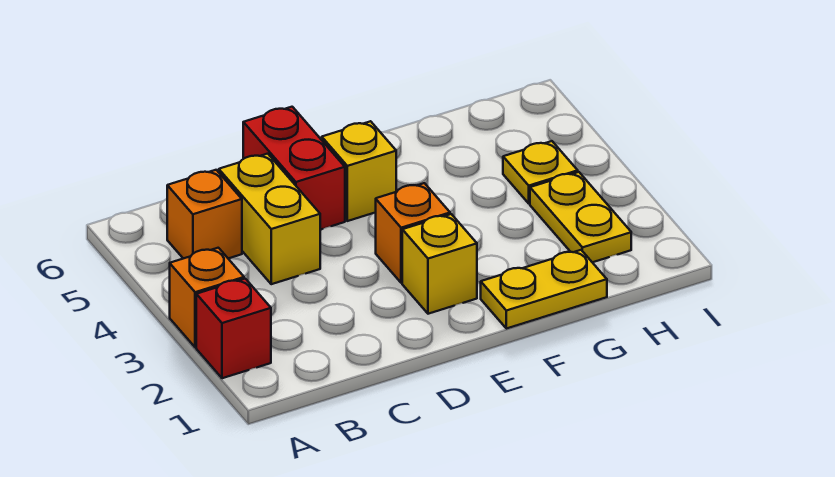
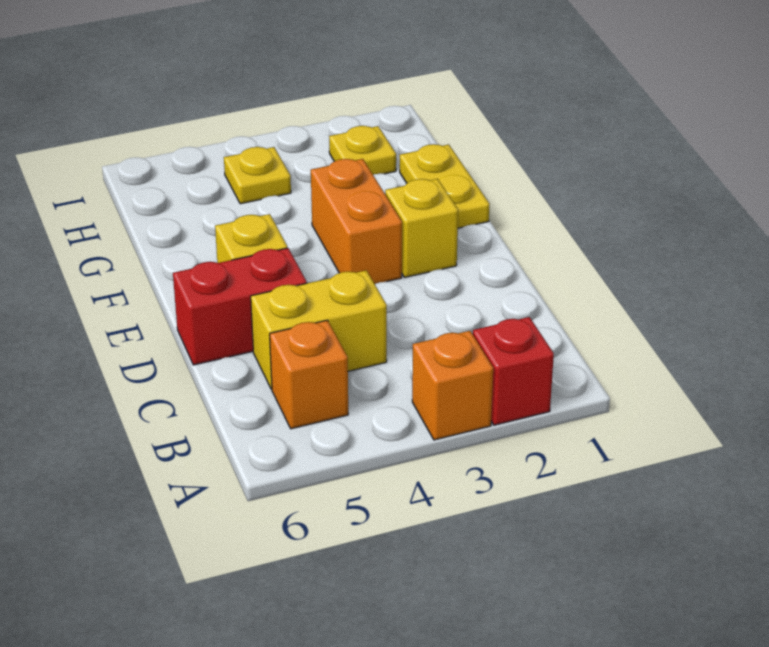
orange brick E3 level 1 -> orange brick E3:F3 level 1
yellow plate H2:H3 level 1 -> yellow plate H2 level 1

